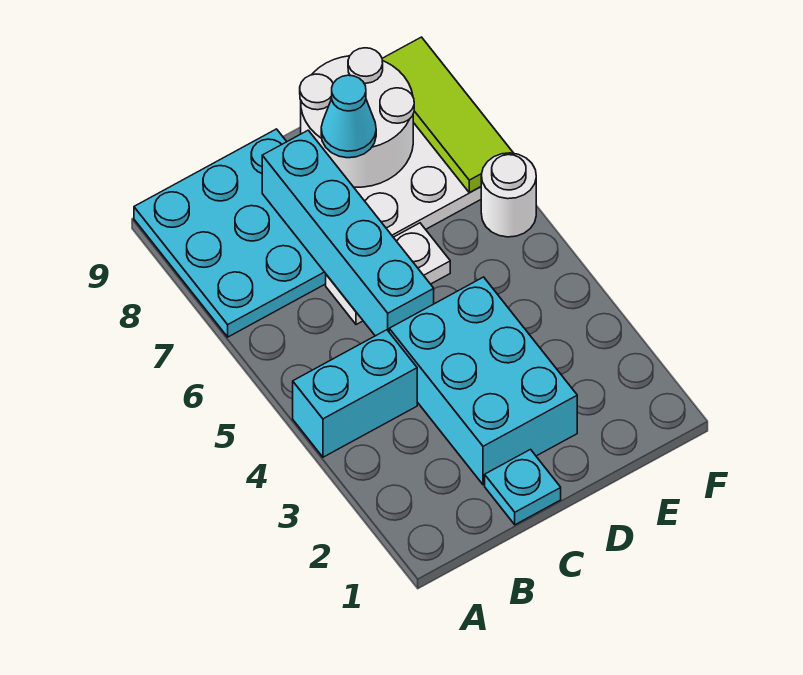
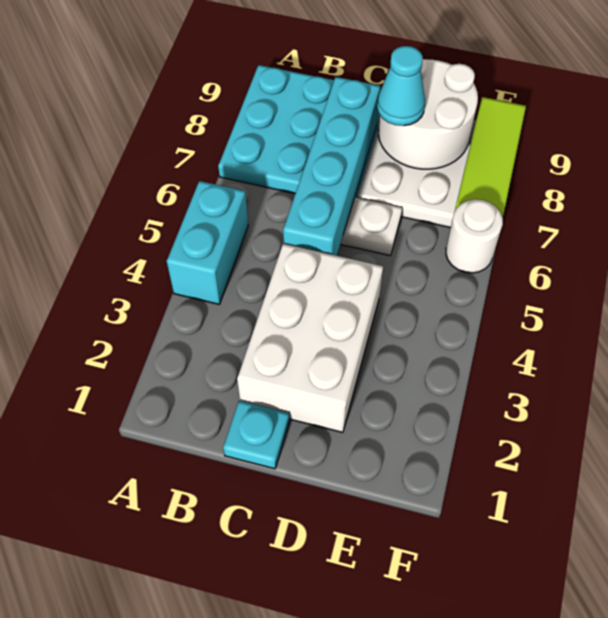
cyan brick A4:B4 level 1 -> cyan brick A4:A5 level 1
cyan brick C2:D4 level 1 -> white brick C2:D4 level 1

